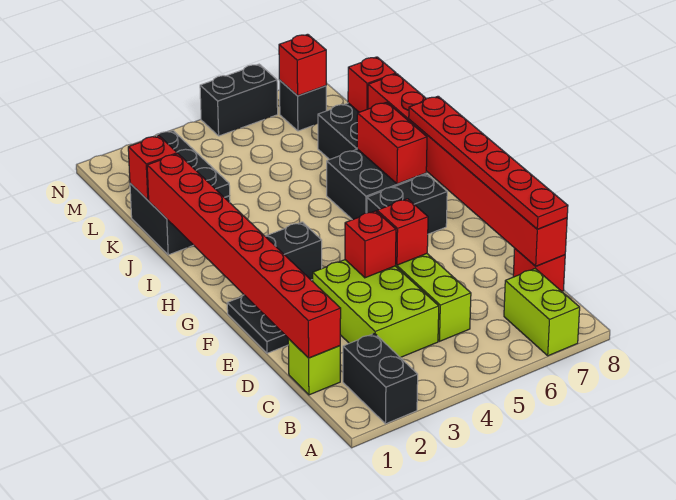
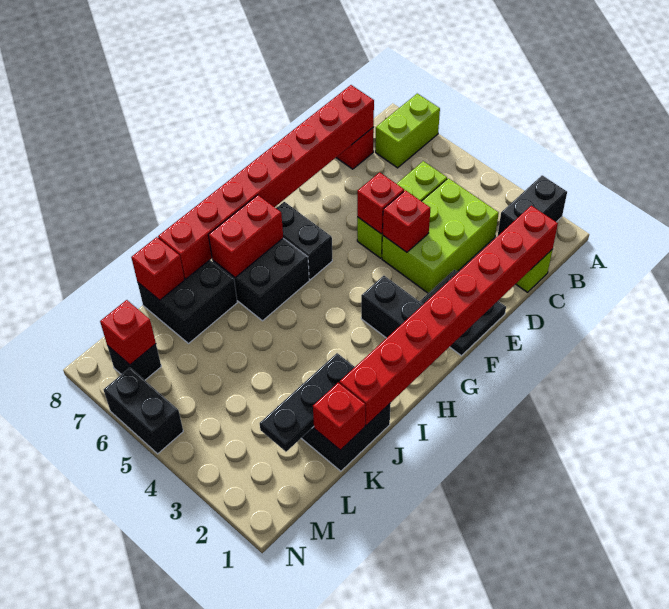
red plate C8:H8 level 3 -> none

